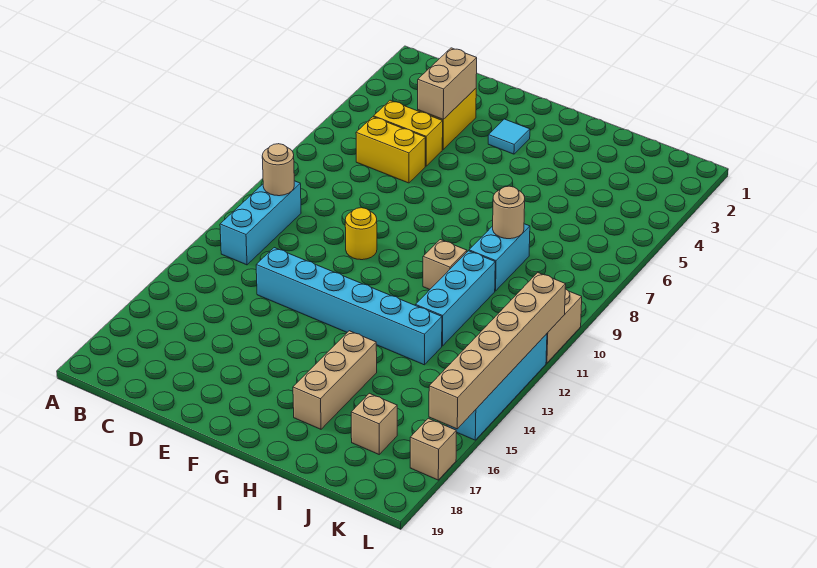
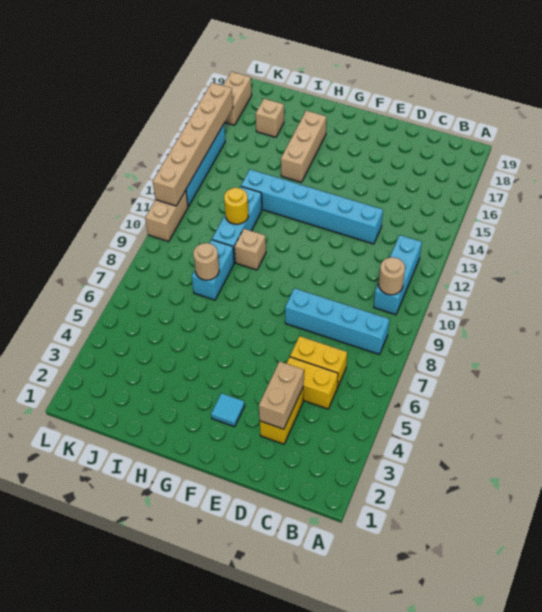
none -> cyan brick B8:E8 level 1
yellow round brick E10 level 1 -> yellow round brick I11 level 2
tan brick L17 level 1 -> tan brick L17:L18 level 1

